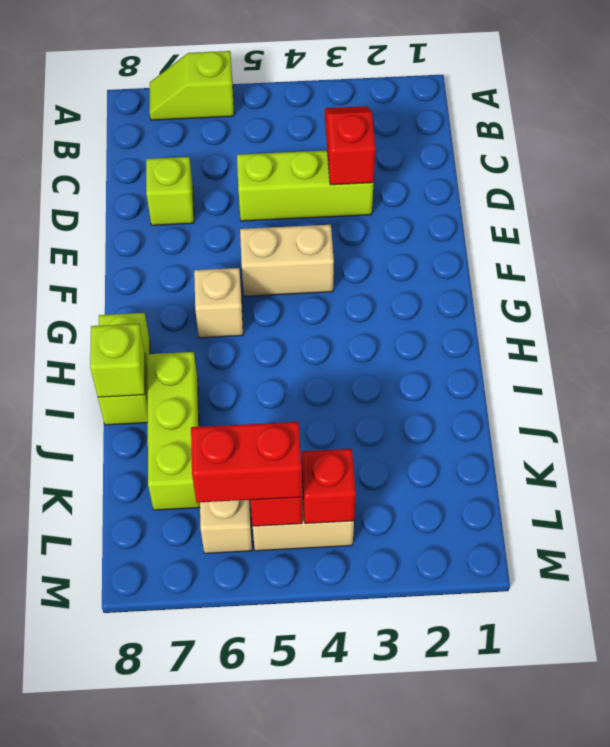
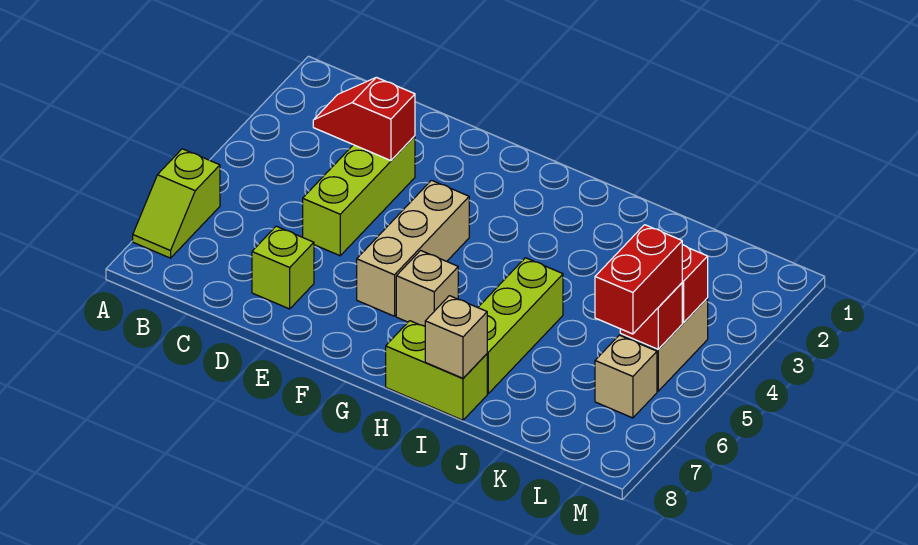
tan brick F4:F5 level 1 -> tan brick F4:F6 level 1
lime brick I7:K7 level 1 -> lime brick I5:I7 level 1
lime brick I8 level 2 -> tan brick I8 level 2

